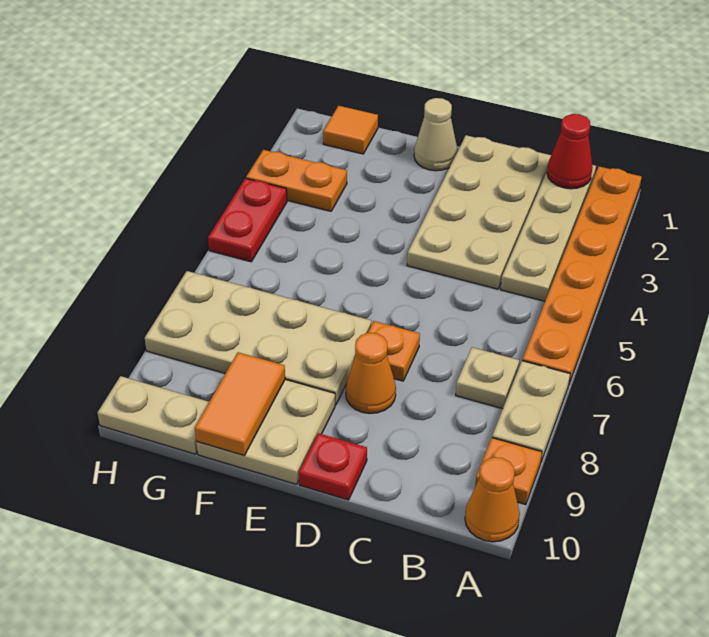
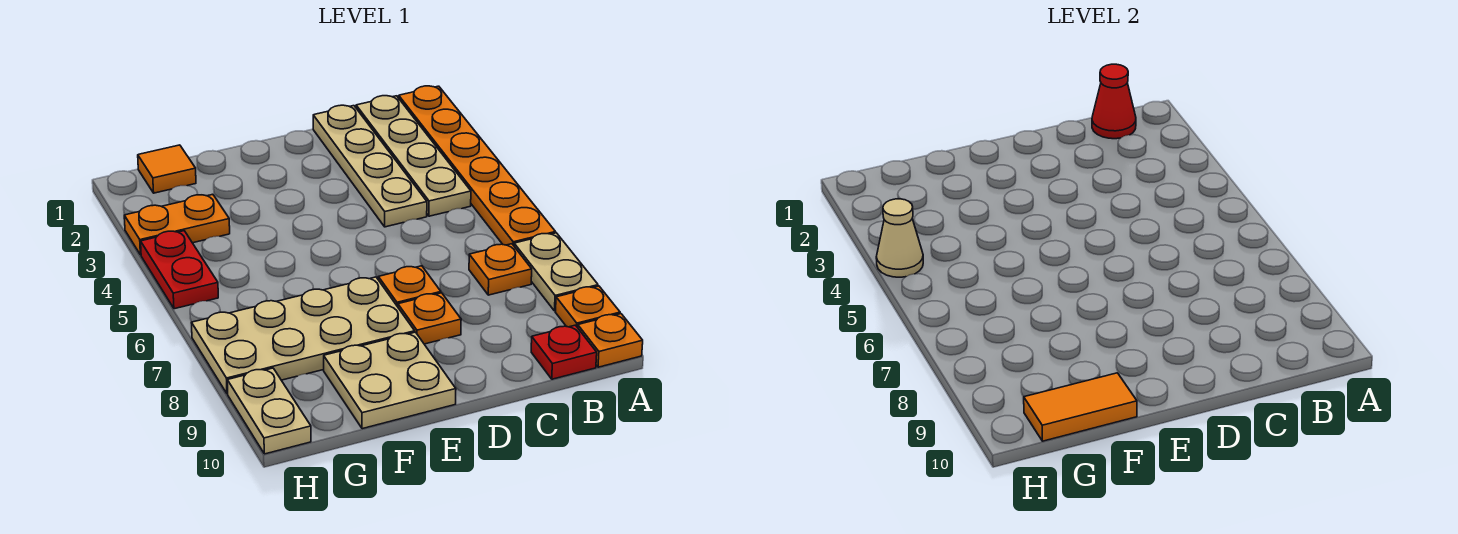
orange cone A10 level 1 -> orange plate A10 level 1
tan plate B7 level 1 -> orange plate B7 level 1
tan plate C1:D4 level 1 -> tan plate C1:C4 level 1
orange cone D8 level 1 -> orange plate D8 level 1
red plate D10 level 1 -> red plate B10 level 1
tan cone E1 level 1 -> tan cone H4 level 2
orange tile F9:F10 level 2 -> orange tile F10:G10 level 2
tan plate G10:H10 level 1 -> tan plate H9:H10 level 1

